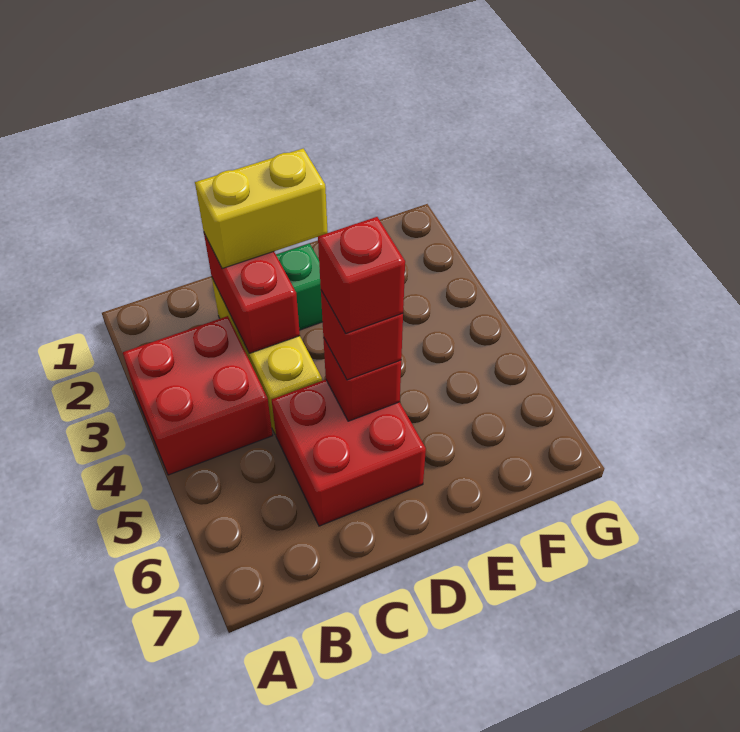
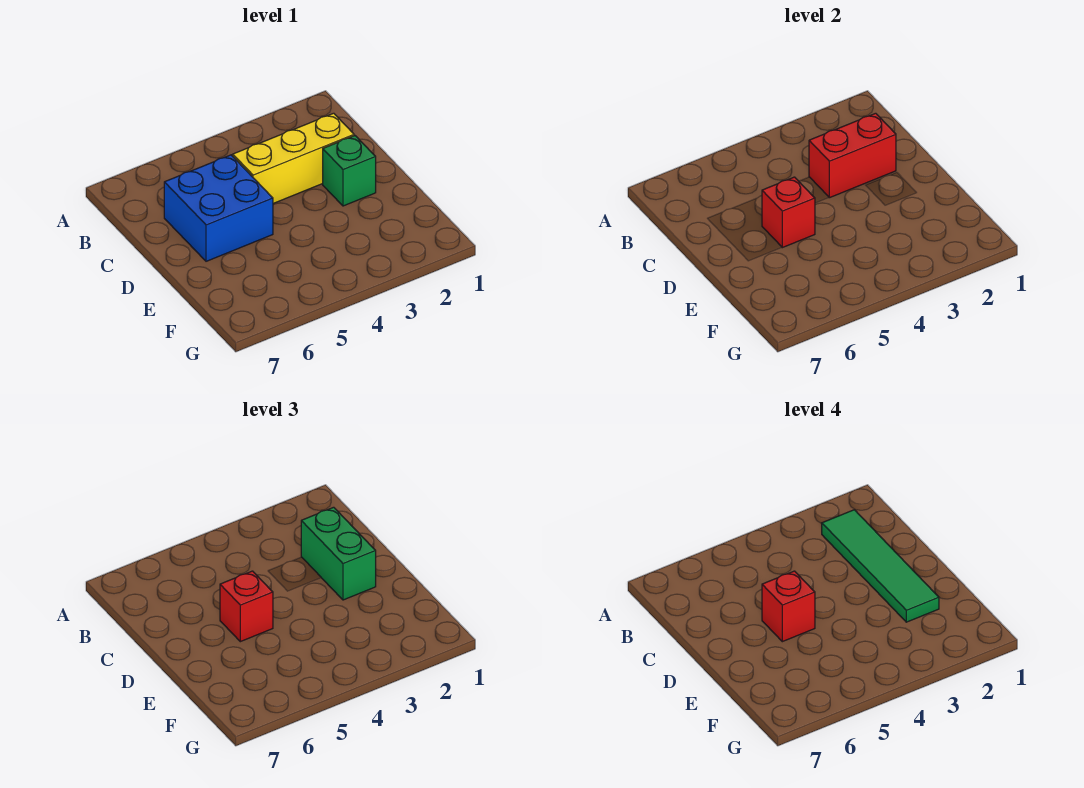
red brick A3:B4 level 1 -> none
none -> green tile B2:E2 level 4
yellow brick C2:D2 level 3 -> green brick C2:D2 level 3
red brick C5:D6 level 1 -> blue brick C5:D6 level 1

